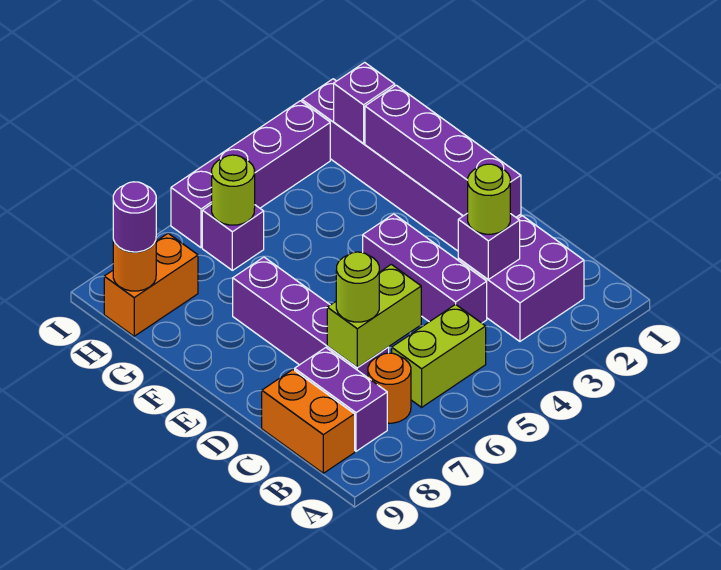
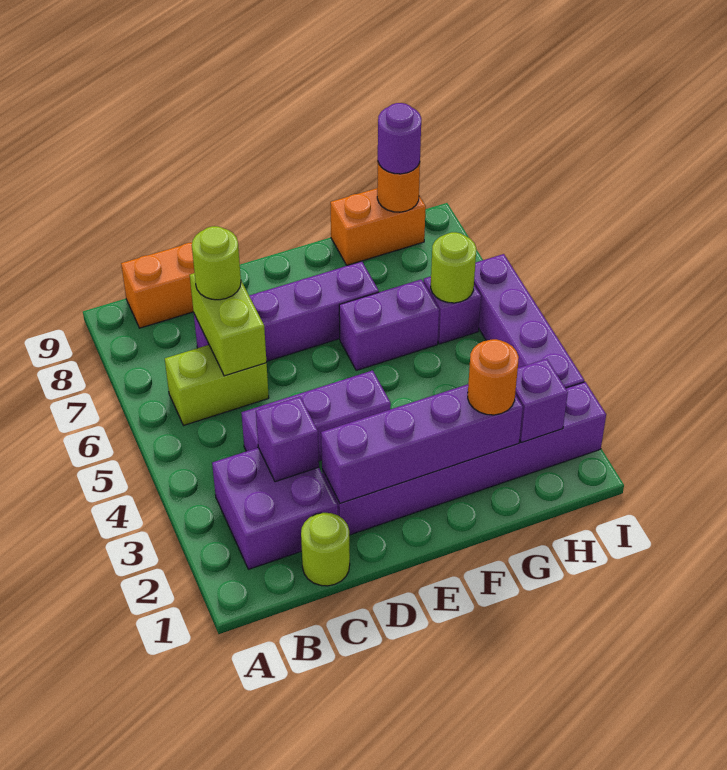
lime brick B5:B6 level 1 -> lime brick B6:C6 level 1
orange round brick B7 level 1 -> orange round brick G2 level 3
purple brick B8:C8 level 1 -> purple brick F6:G6 level 1
lime round brick C3 level 3 -> lime round brick C1 level 1
orange brick H8:H9 level 1 -> orange brick G9:H9 level 1

